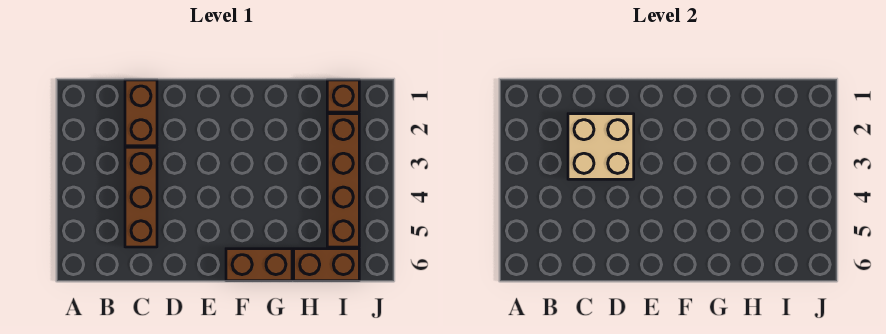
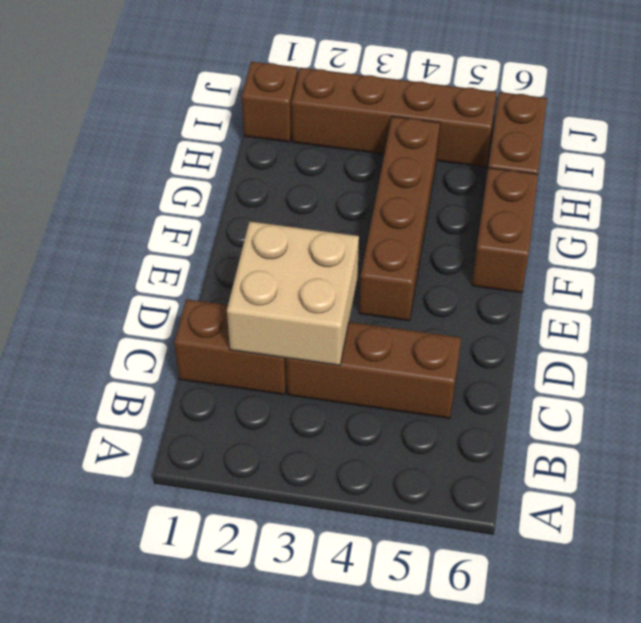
none -> brown brick E4:H4 level 1

